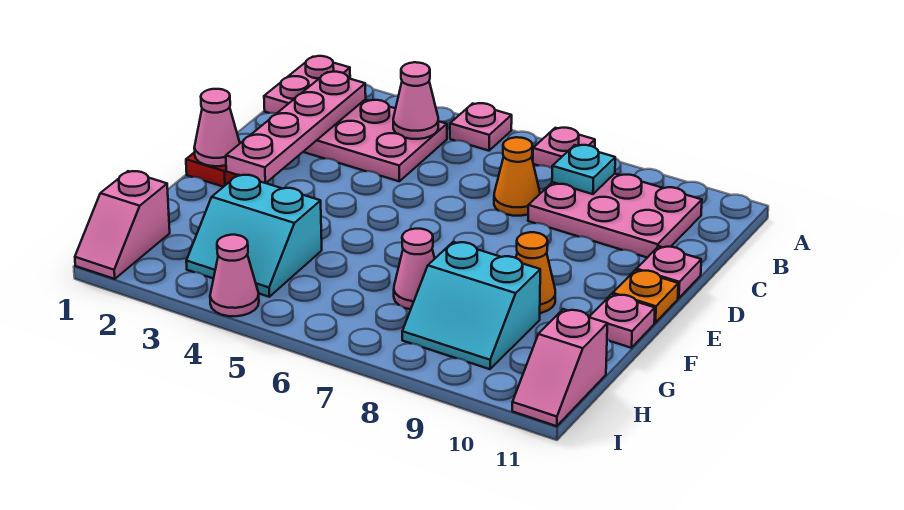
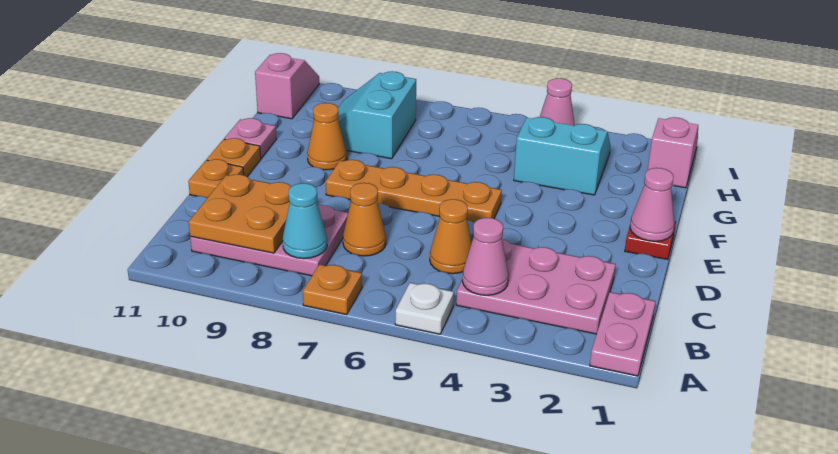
pink plate A5 level 1 -> white plate A5 level 1
pink plate A7 level 1 -> orange plate A7 level 1
pink plate B2:E2 level 2 -> none
cyan plate B8 level 2 -> cyan cone B8 level 2
none -> orange plate B9:C10 level 2
none -> orange cone C5 level 1
pink plate D11 level 1 -> orange plate D11 level 1
none -> orange plate E5:E8 level 1
pink cone G7 level 1 -> none
cyan slope G8:H9 level 1 top G -> cyan slope G8:H9 level 1 top 8

